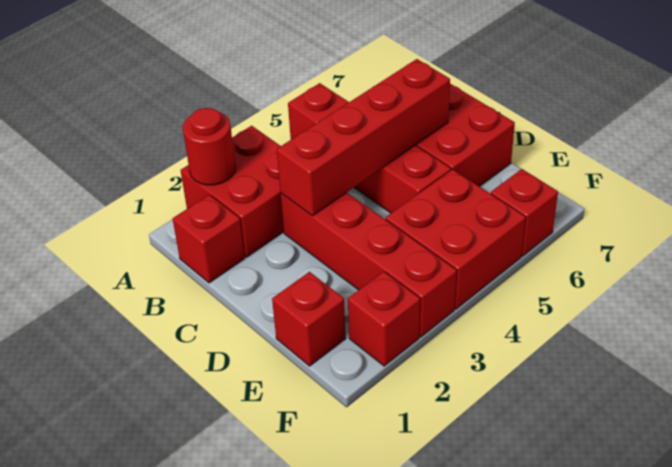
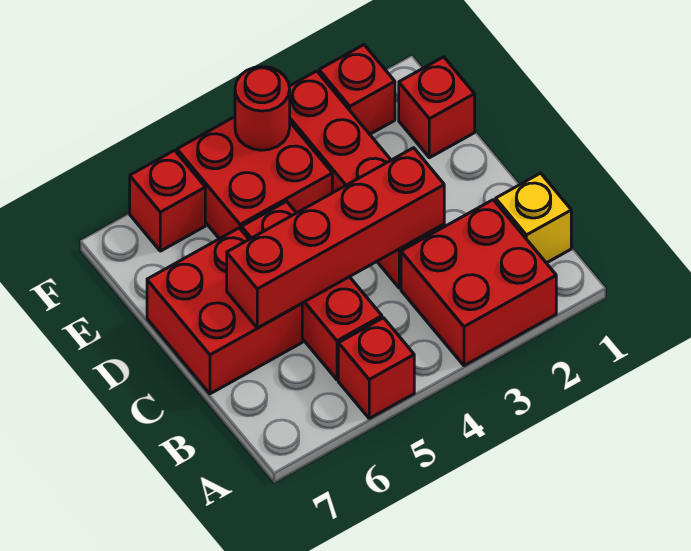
red round brick A2 level 2 -> red round brick F4 level 2
red brick B1 level 1 -> yellow brick B1 level 1

